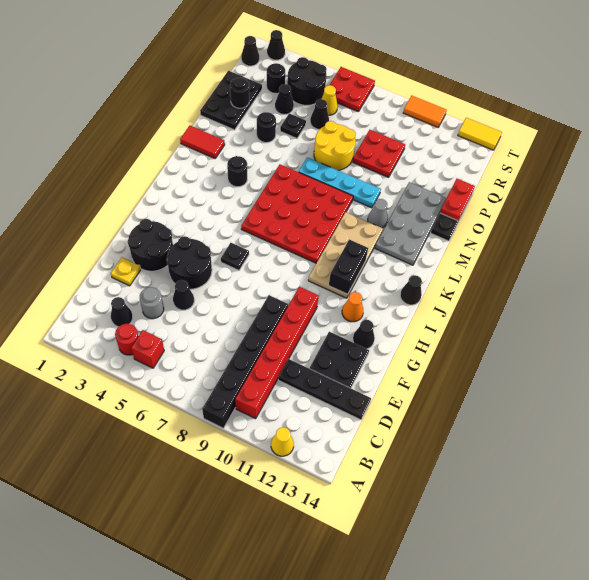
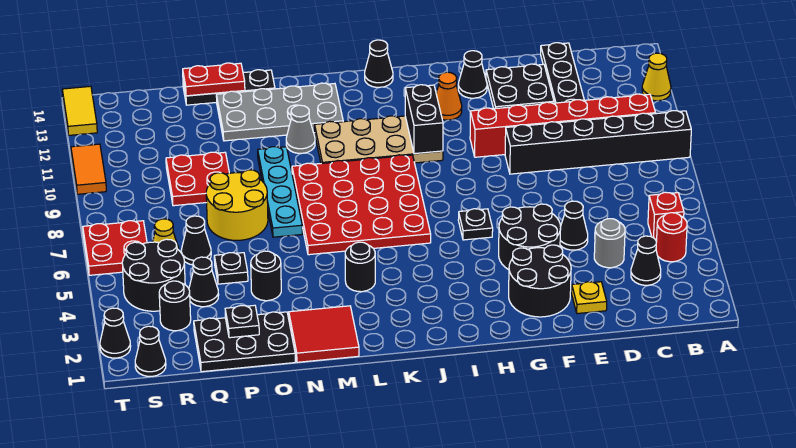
black brick I11:J11 level 2 -> black brick I10:I11 level 2
red tile M1:M2 level 1 -> red tile M1:N2 level 1
black round brick P2 level 2 -> black plate P2 level 2

